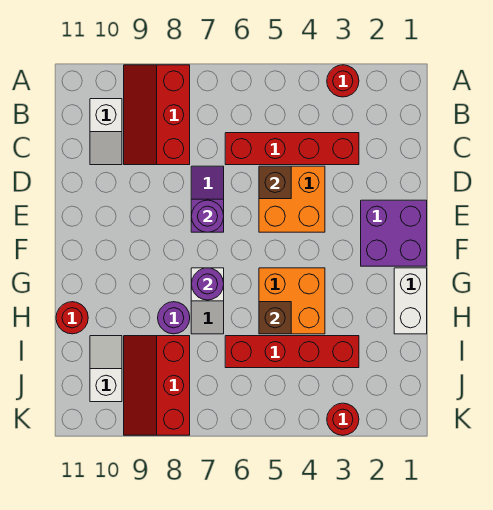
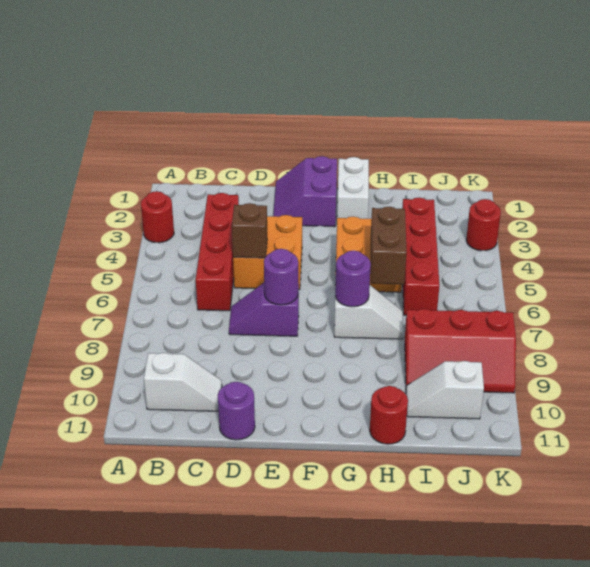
red slope A8:C9 level 1 top 8 -> none
purple brick E1:F2 level 1 -> purple slope E1:F2 level 1 top F
white brick G1:H1 level 1 -> white brick G1:G2 level 1
brown brick H5 level 2 -> brown brick H5:H6 level 2
purple round brick H8 level 1 -> purple round brick D11 level 1

